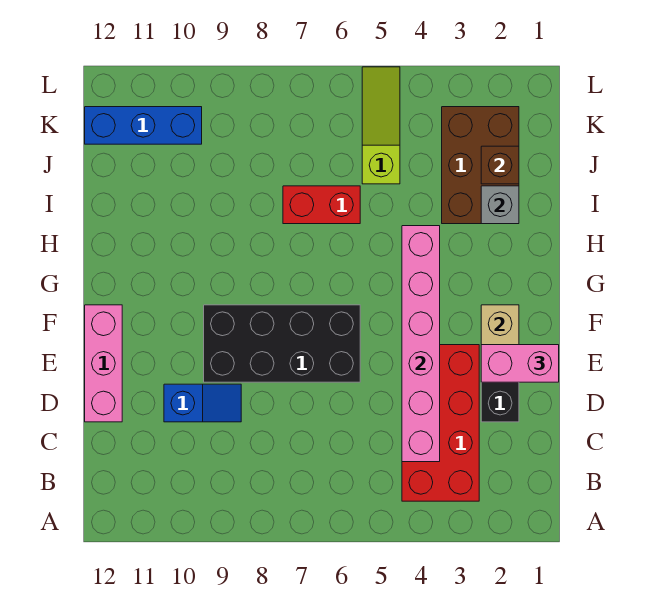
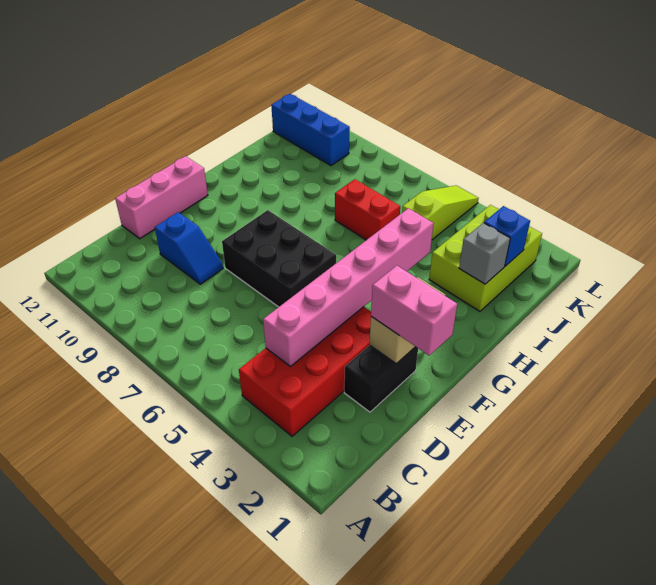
black brick E6:F9 level 1 -> black brick E6:F8 level 1
brown brick I2:K3 level 1 -> lime brick I2:K3 level 1
brown brick J2 level 2 -> blue brick J2 level 2

